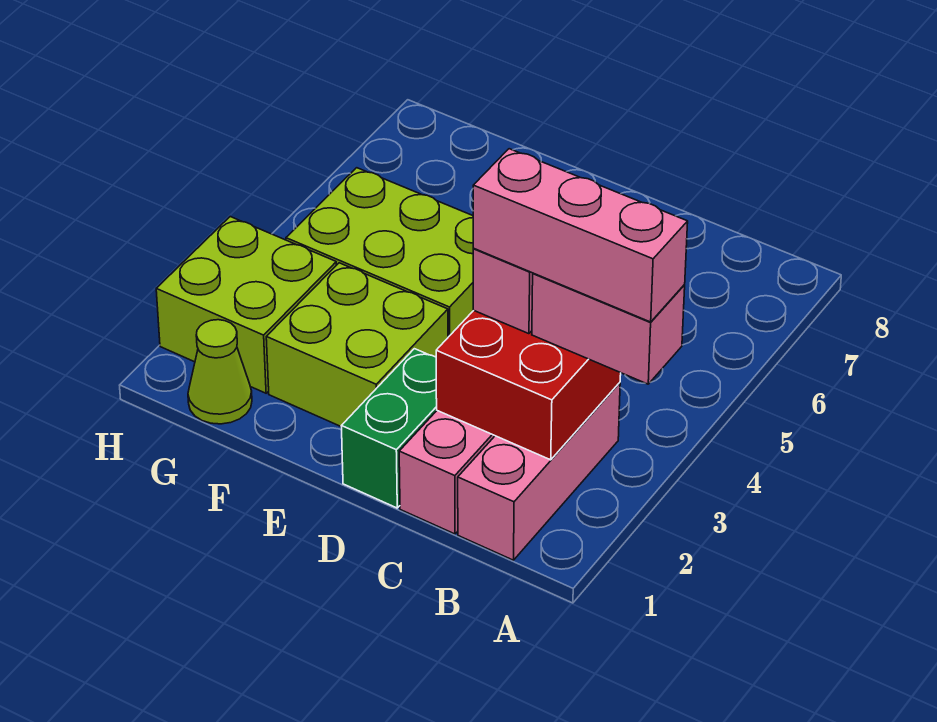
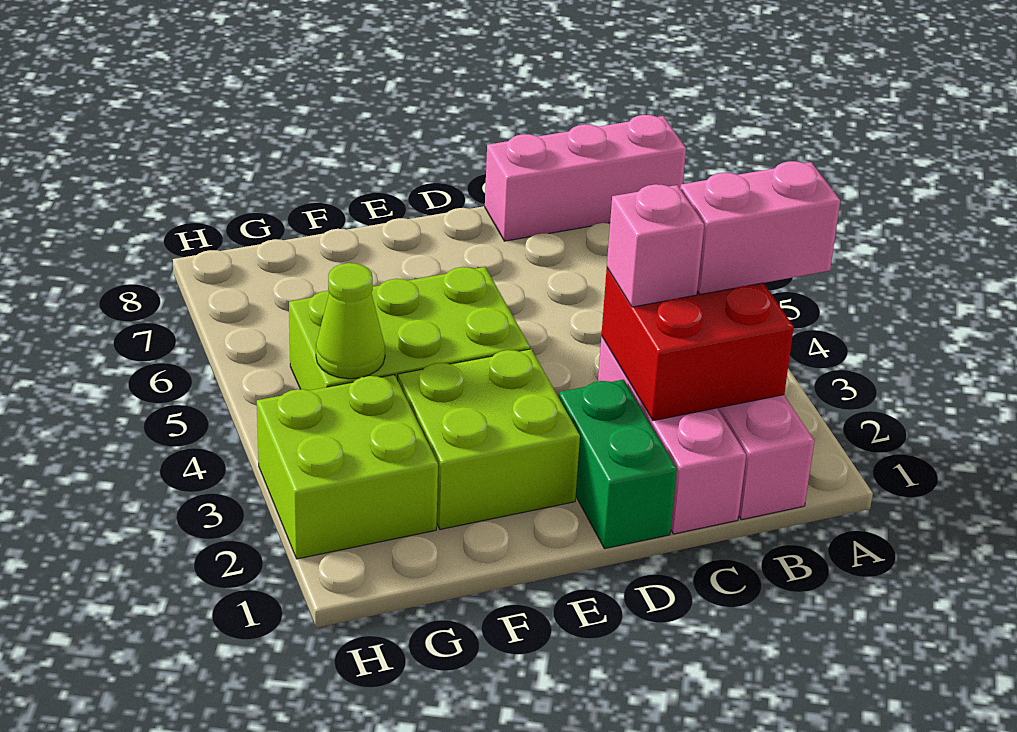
pink brick A3:C3 level 4 -> pink brick A8:C8 level 1
lime cone G1 level 1 -> lime cone G4 level 2

